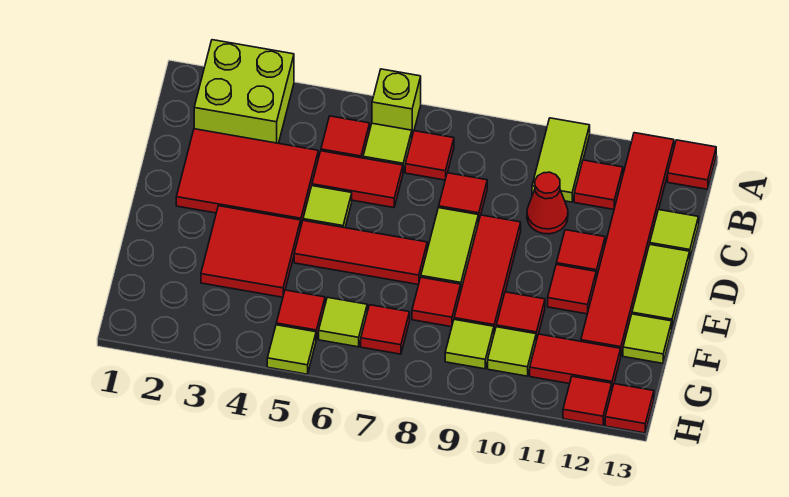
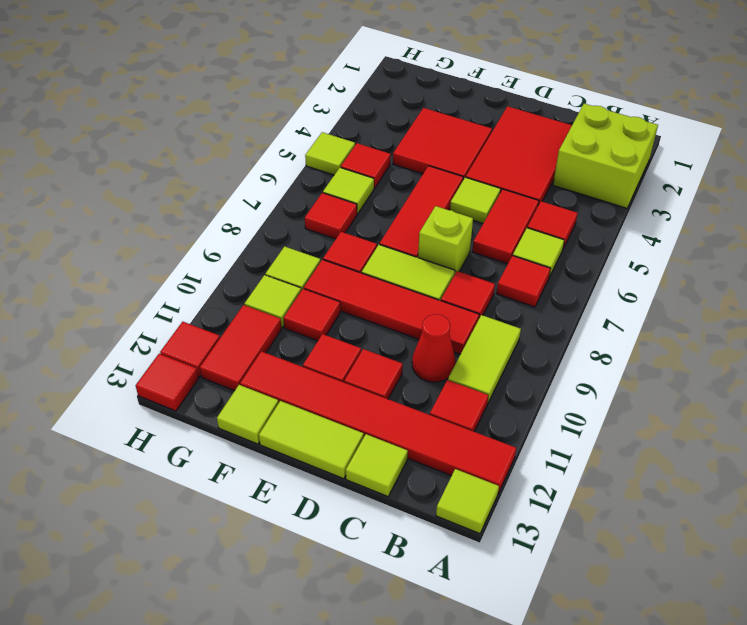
lime brick A6 level 1 -> lime brick D7 level 1
lime tile A10:B10 level 1 -> lime tile B9:B10 level 1
red tile A13 level 1 -> lime tile A13 level 1
red tile D9:F9 level 1 -> red tile C9:F9 level 1

